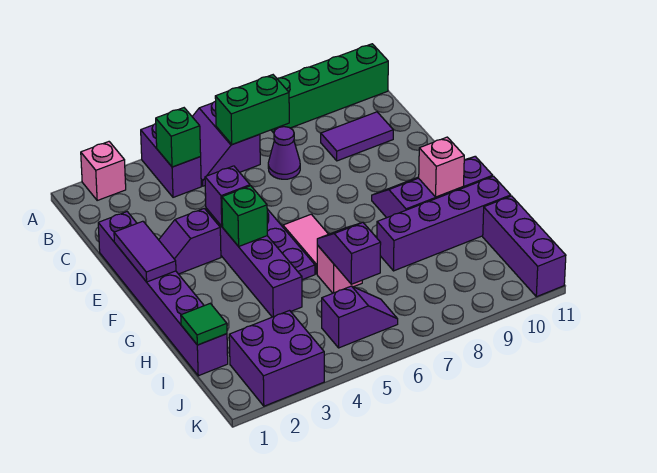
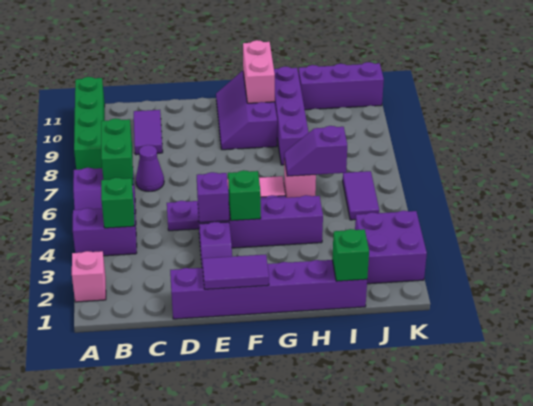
pink brick G10 level 2 -> pink brick G10:G11 level 2
green tile I1 level 2 -> green brick I1 level 2
purple slope J5:J6 level 1 top 5 -> purple tile J5:J6 level 1

